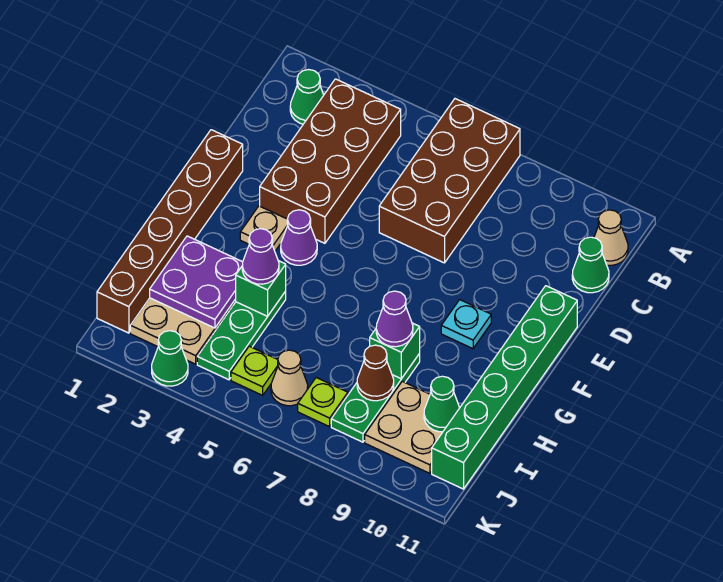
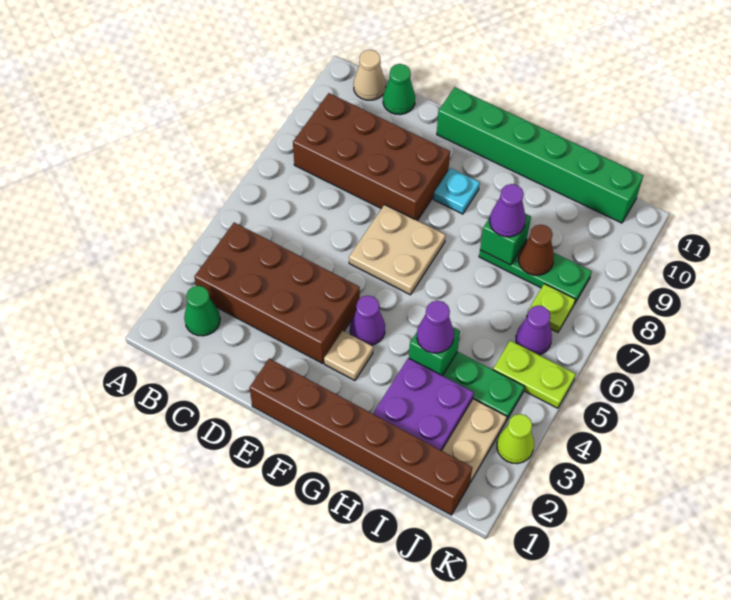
brown brick A6:D7 level 1 -> brown brick B8:E9 level 1
tan plate I9:J10 level 1 -> tan plate E6:F7 level 1
green cone I10 level 2 -> none
lime plate J5 level 1 -> lime plate J5:K5 level 1
tan cone J6 level 1 -> purple cone J6 level 1
green cone K3 level 1 -> lime cone K3 level 1

